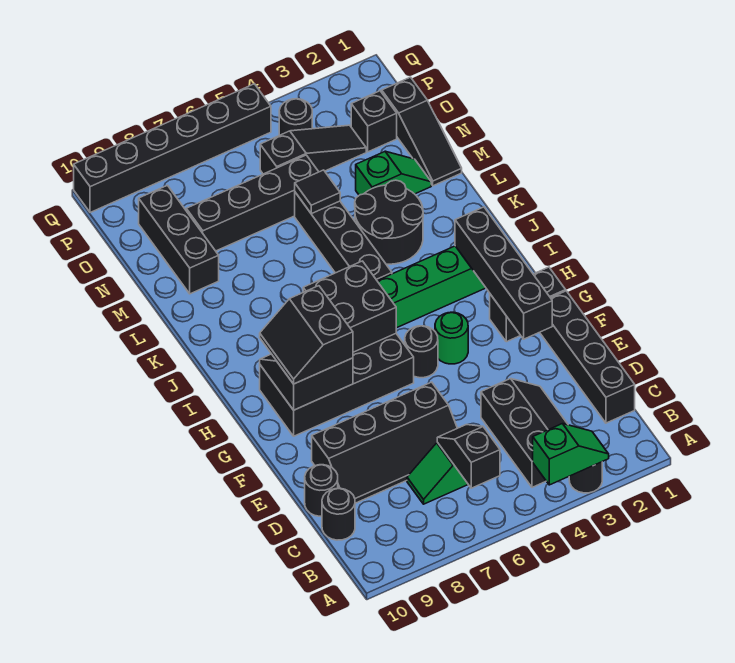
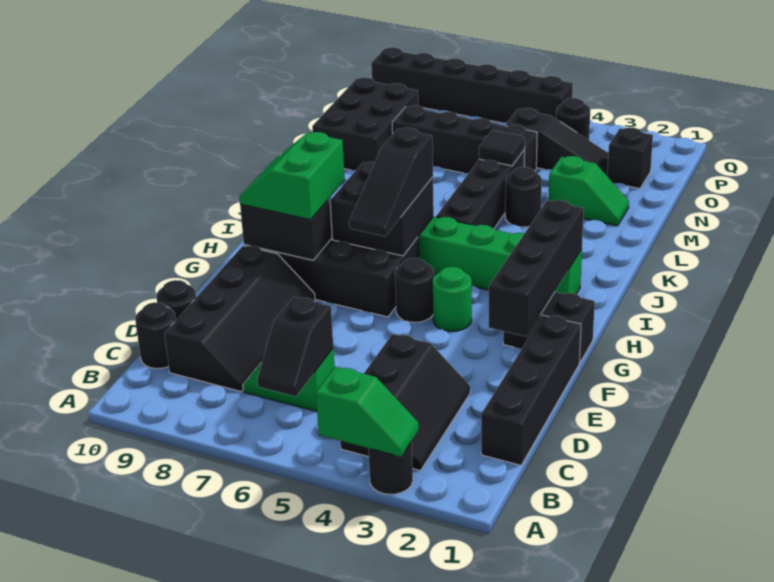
black slope B6:C6 level 2 top B -> black slope B6:C6 level 2 top C
black slope D6:E9 level 1 top E -> black slope C8:F9 level 1 top 9
black slope G8:H9 level 3 top 8 -> green slope G8:H9 level 3 top 8
black round brick K3:L4 level 1 -> black round brick L4 level 1
black slope M1:O1 level 1 top O -> black slope G6:I6 level 3 top I
black brick M9:O9 level 1 -> black brick M9:O10 level 1

